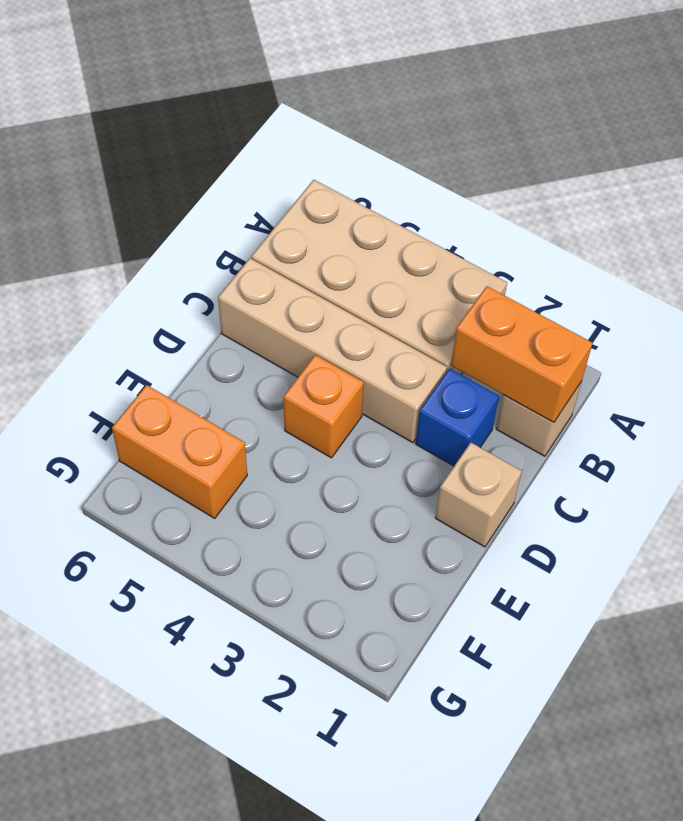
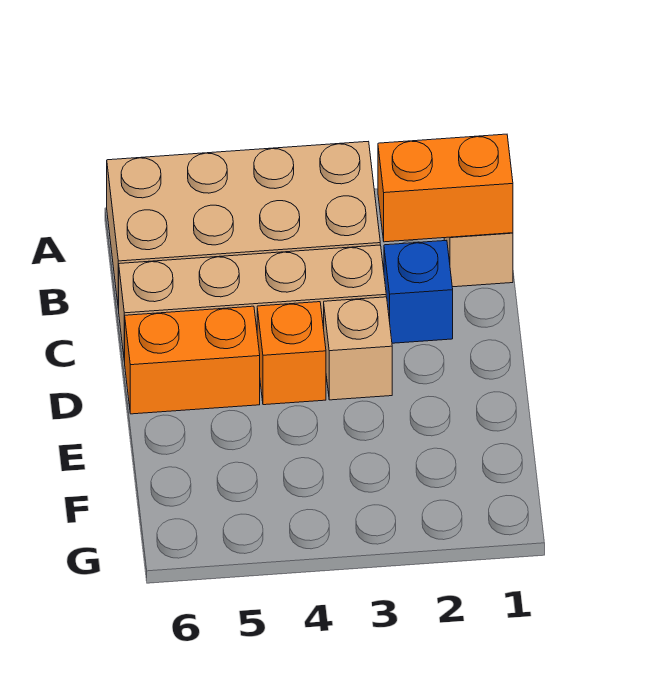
tan brick D1 level 1 -> tan brick D3 level 1
orange brick F5:F6 level 1 -> orange brick D5:D6 level 1

